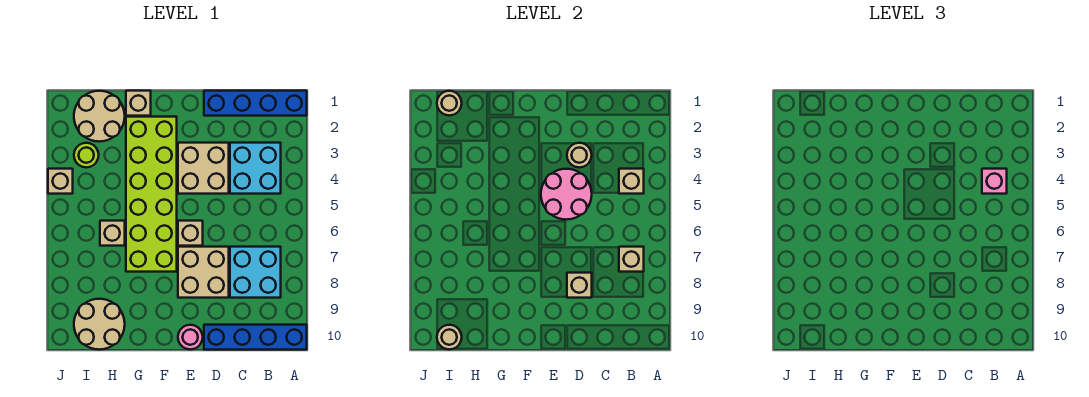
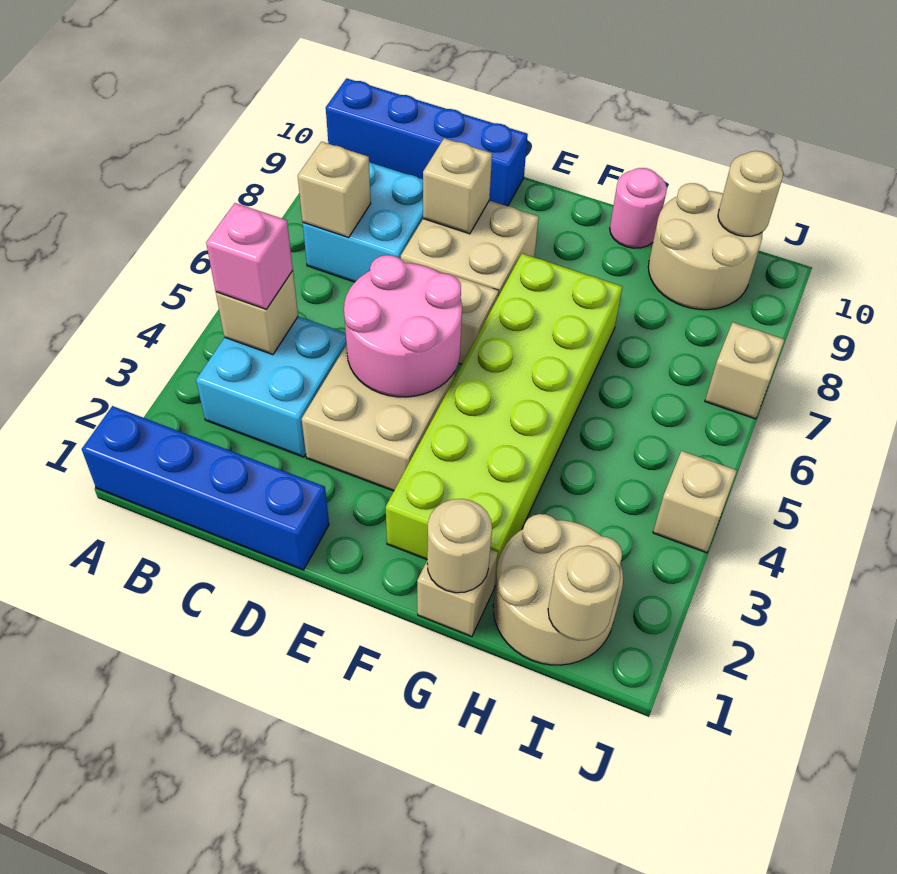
tan round brick D3 level 2 -> tan round brick G1 level 2
pink round brick E10 level 1 -> pink round brick G10 level 1
tan brick H6 level 1 -> tan brick J7 level 1
lime round brick I3 level 1 -> none

